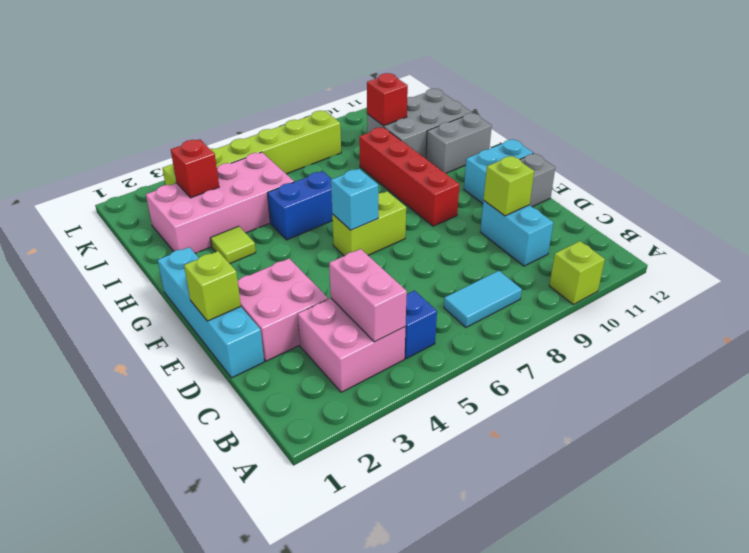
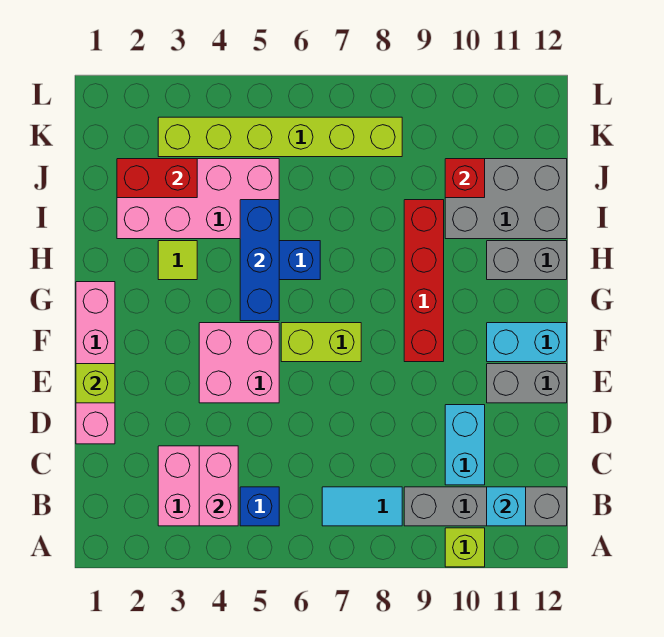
none -> grey brick B9:B12 level 1
cyan brick D1:G1 level 1 -> pink brick D1:G1 level 1
pink brick D2:E3 level 1 -> pink brick E4:F5 level 1
lime brick D10 level 2 -> none
cyan brick F6 level 2 -> cyan brick B11 level 2
none -> blue brick G5:I5 level 2
red brick J3 level 2 -> red brick J2:J3 level 2

